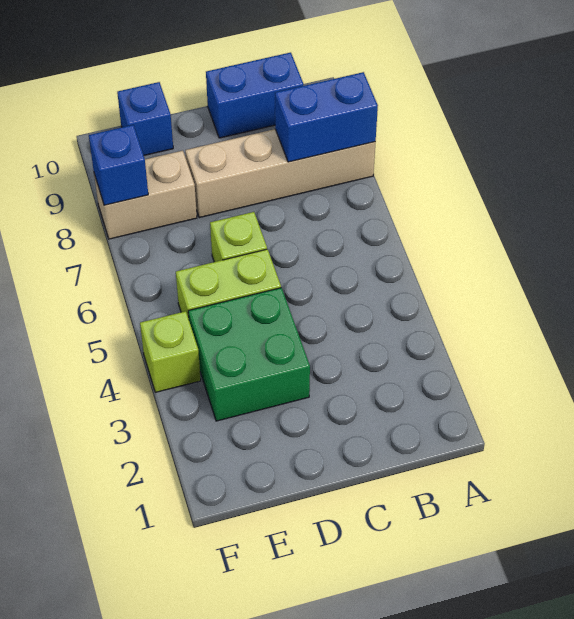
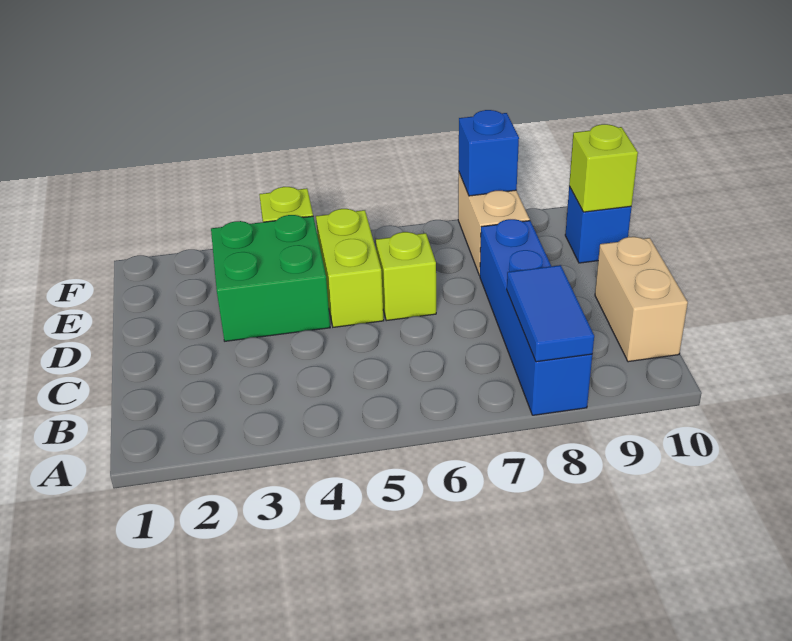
tan brick A8:D8 level 1 -> blue brick A8:D8 level 1
blue brick A8:B8 level 2 -> blue tile A8:B8 level 2
blue brick B10:C10 level 1 -> tan brick B10:C10 level 1
none -> lime brick E10 level 2

